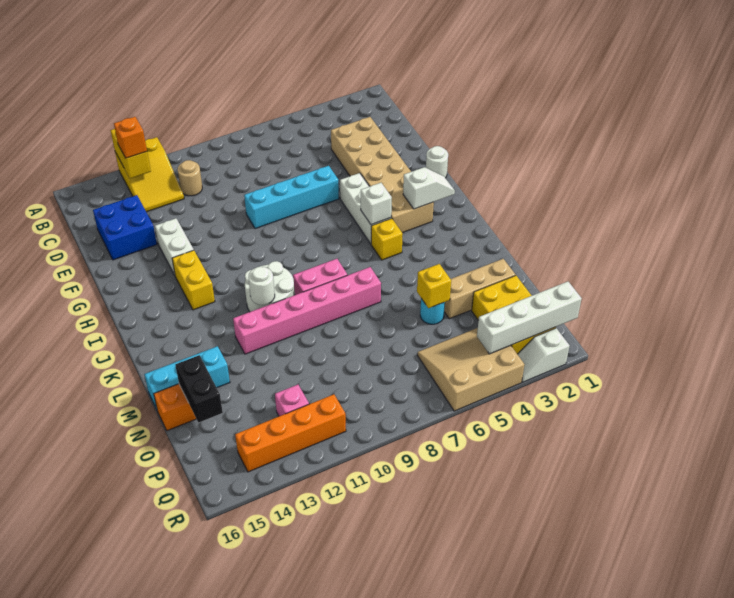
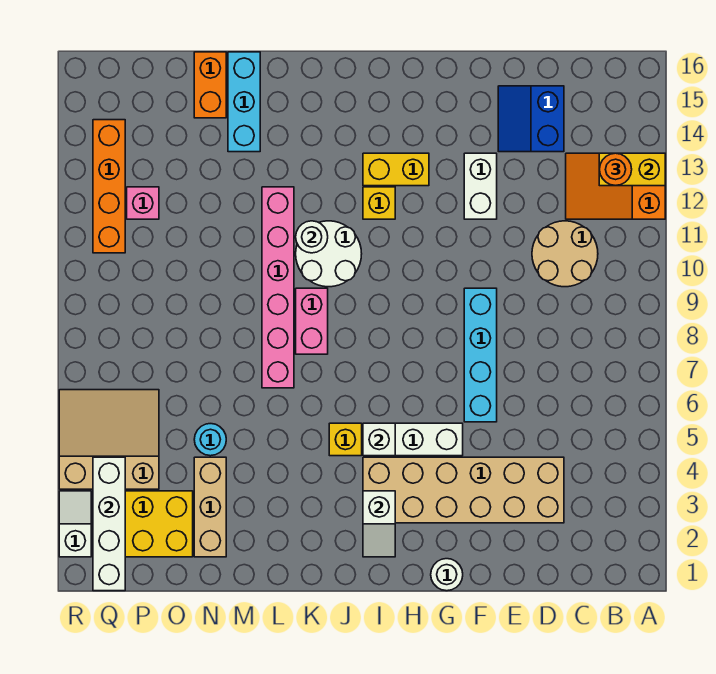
yellow slope A12:C13 level 1 top A -> orange slope A12:C13 level 1 top A
orange brick B13 level 3 -> orange round brick B13 level 3
tan round brick C11 level 1 -> tan round brick C10:D11 level 1
blue brick D14:E15 level 1 -> blue slope D14:E15 level 1 top D
white brick F13:G13 level 1 -> white brick F12:F13 level 1
yellow brick N5 level 2 -> yellow brick I12 level 1
black brick N15:O15 level 2 -> none
tan slope P4:R6 level 1 top R -> tan slope P4:R6 level 1 top 4

